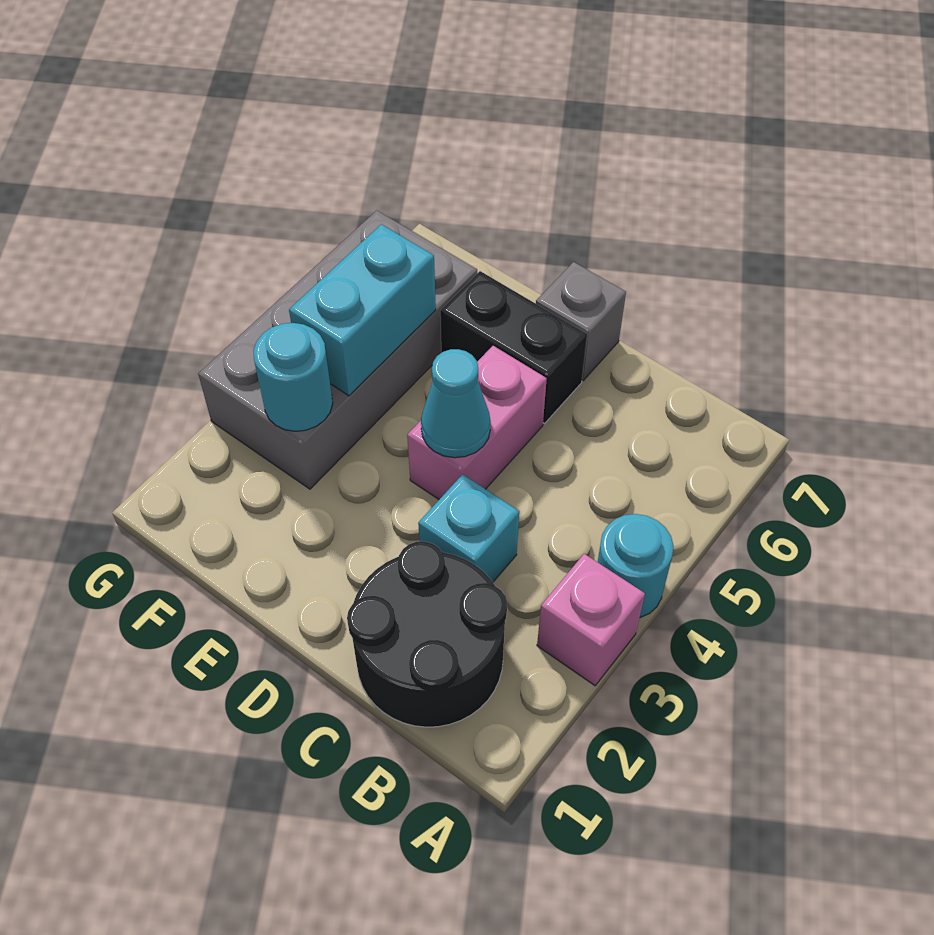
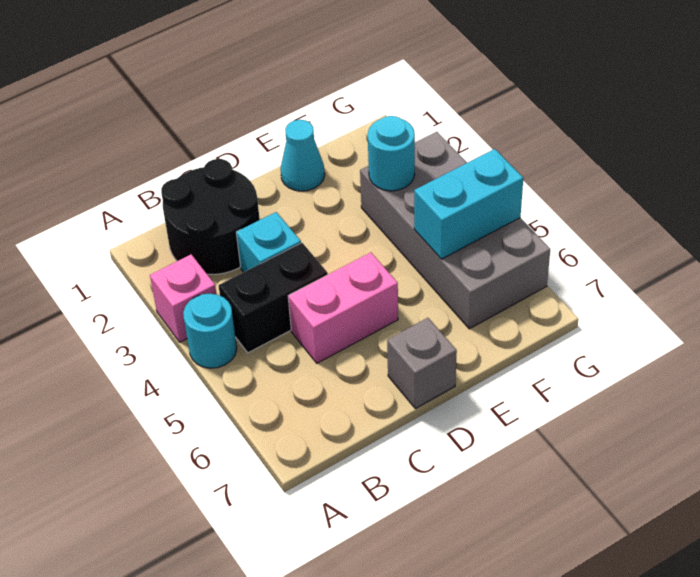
pink brick D4:D5 level 1 -> pink brick C5:D5 level 1
cyan cone D4 level 2 -> cyan cone E1 level 1
black brick D6:E6 level 1 -> black brick B4:C4 level 1
cyan brick F4:F5 level 2 -> cyan brick F5:G5 level 2

